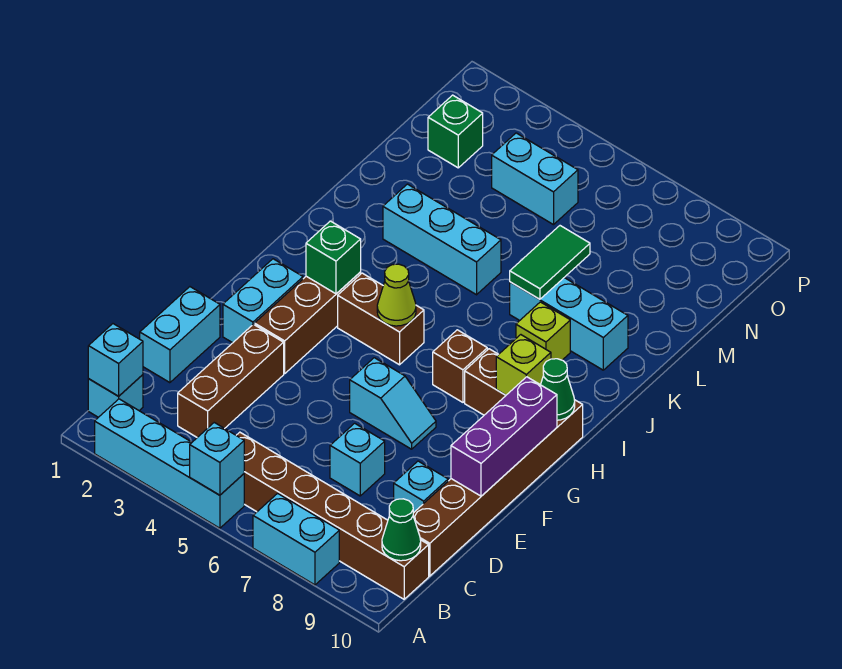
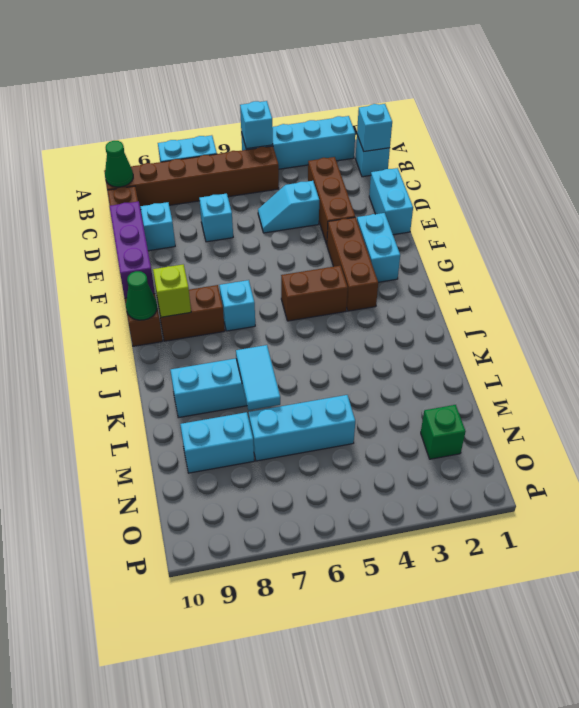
cyan slope F6:F7 level 1 top 6 -> cyan slope D4:D5 level 1 top 4
green brick H3 level 2 -> none
lime cone H5 level 2 -> none
brown brick H7 level 1 -> cyan brick H7 level 1
lime brick J8 level 1 -> none
cyan brick K3:K5 level 1 -> cyan brick M5:M7 level 1
green tile K7:L7 level 2 -> cyan tile K7:L7 level 2
cyan brick N4:N5 level 1 -> cyan brick M8:M9 level 1

